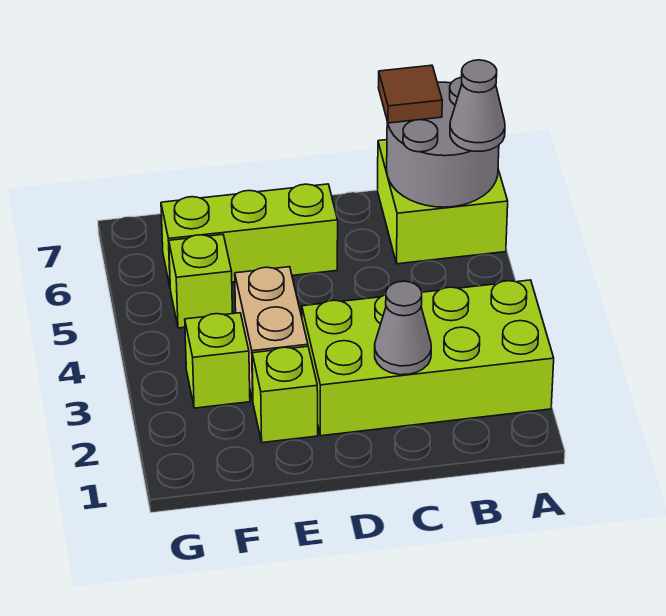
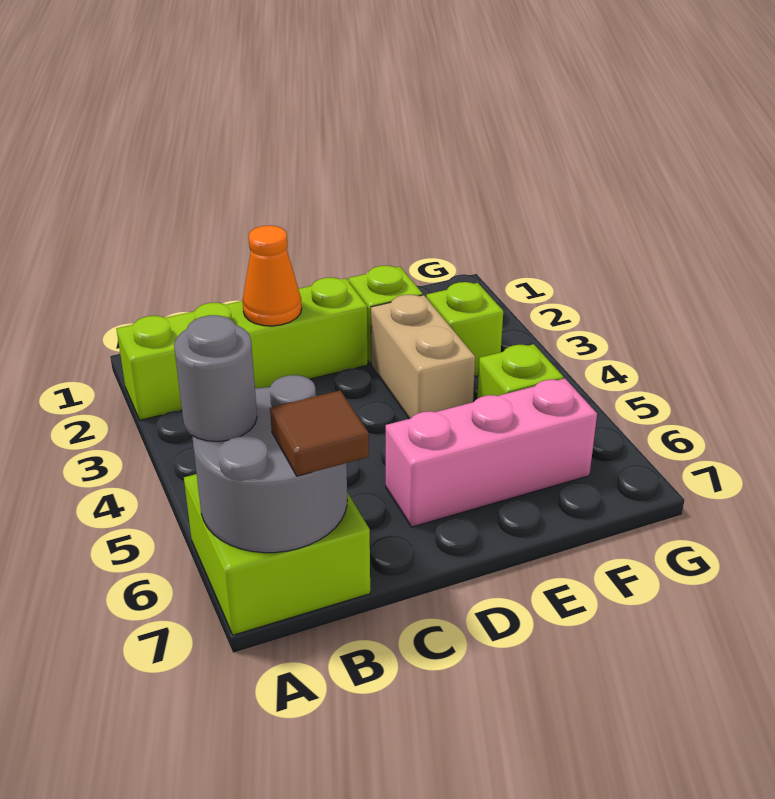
lime brick A2:D3 level 1 -> lime brick A2:D2 level 1
grey cone A6 level 3 -> grey round brick A6 level 3
grey cone C2 level 2 -> orange cone C2 level 2
lime brick D6:F6 level 1 -> pink brick D6:F6 level 1

